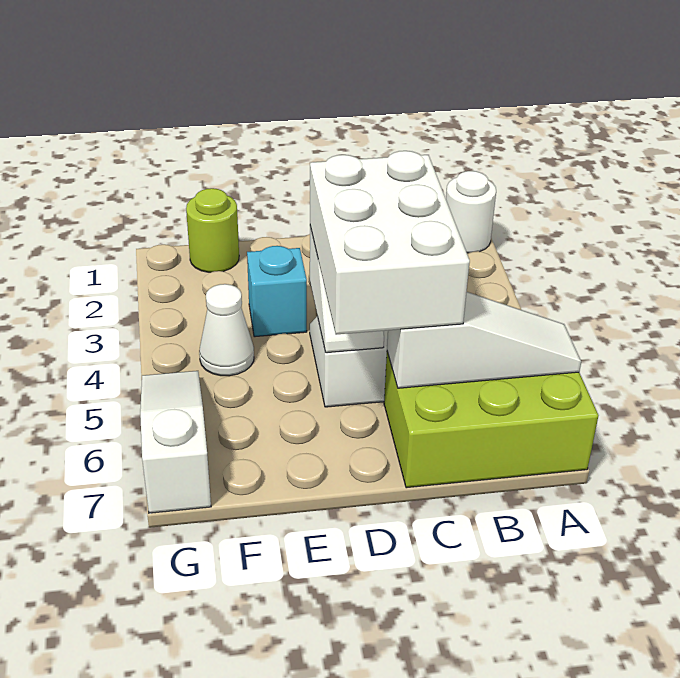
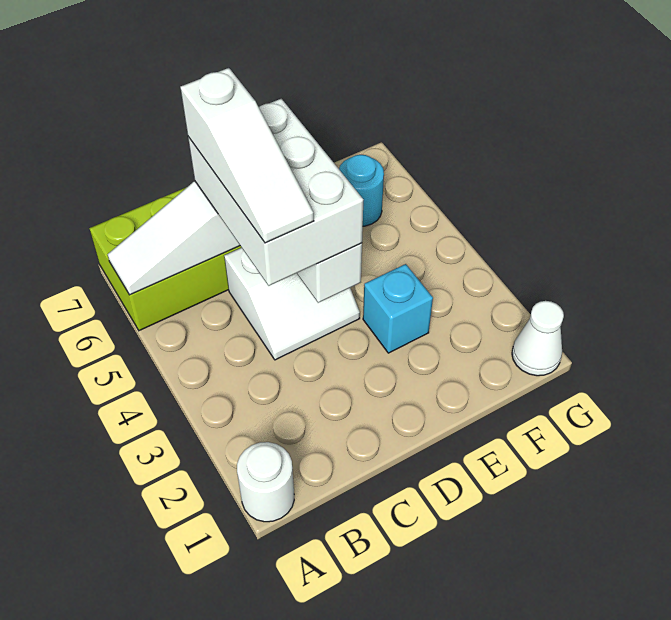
lime round brick F1 level 1 -> none
white cone F4 level 1 -> white cone G1 level 1
none -> cyan round brick F6 level 1
white slope G5:G7 level 1 top 7 -> white slope C4:C6 level 4 top 6

